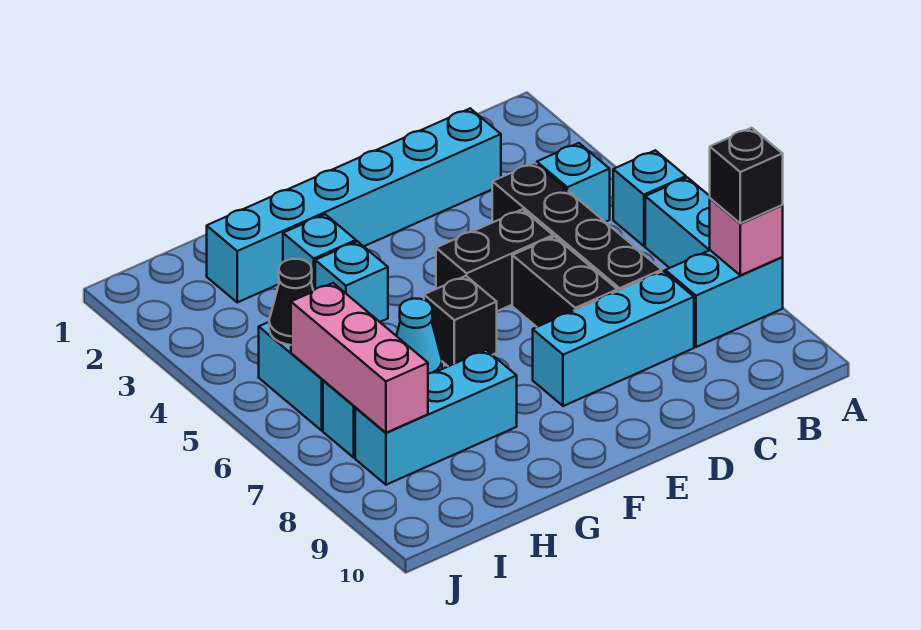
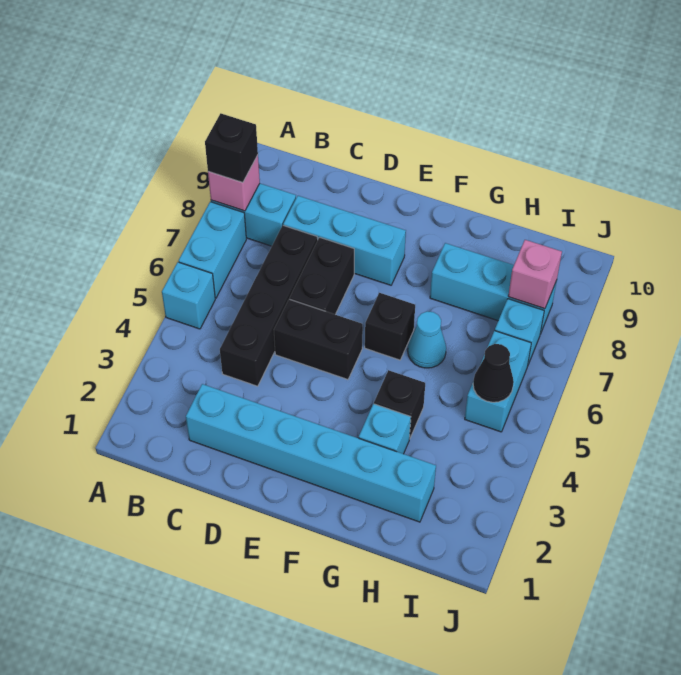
cyan brick B4 level 1 -> none
cyan brick G4 level 1 -> black brick G4 level 1
pink brick I6:I8 level 2 -> pink brick I8 level 2

